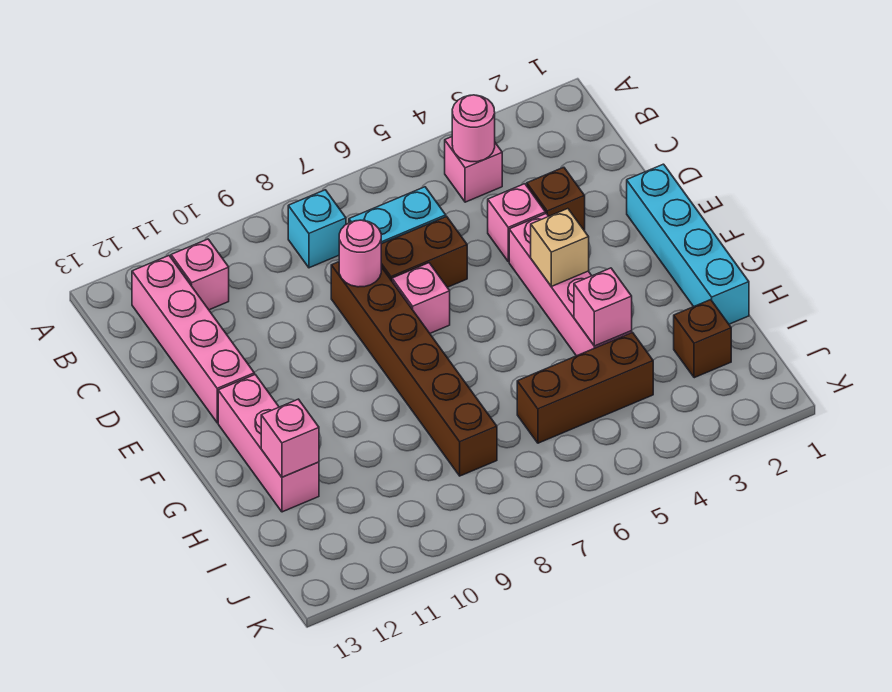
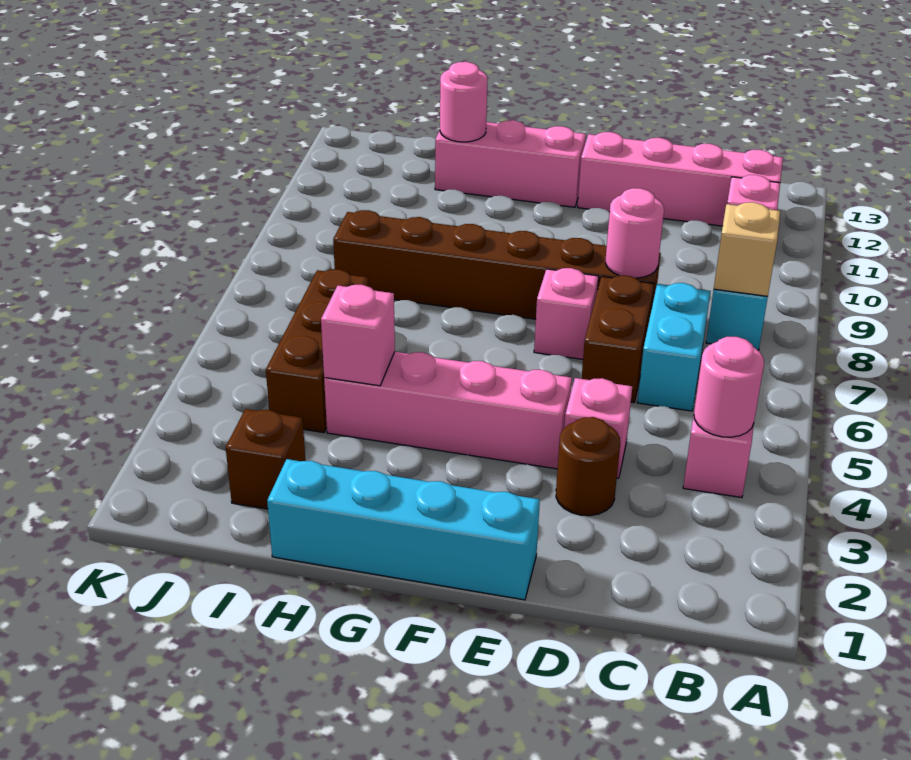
brown brick D3 level 1 -> brown round brick D3 level 1
tan brick F4 level 2 -> tan brick B8 level 2
pink brick H12 level 2 -> pink round brick H12 level 2

